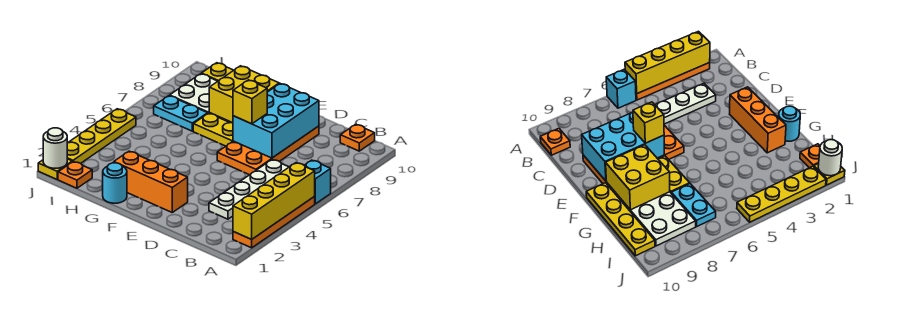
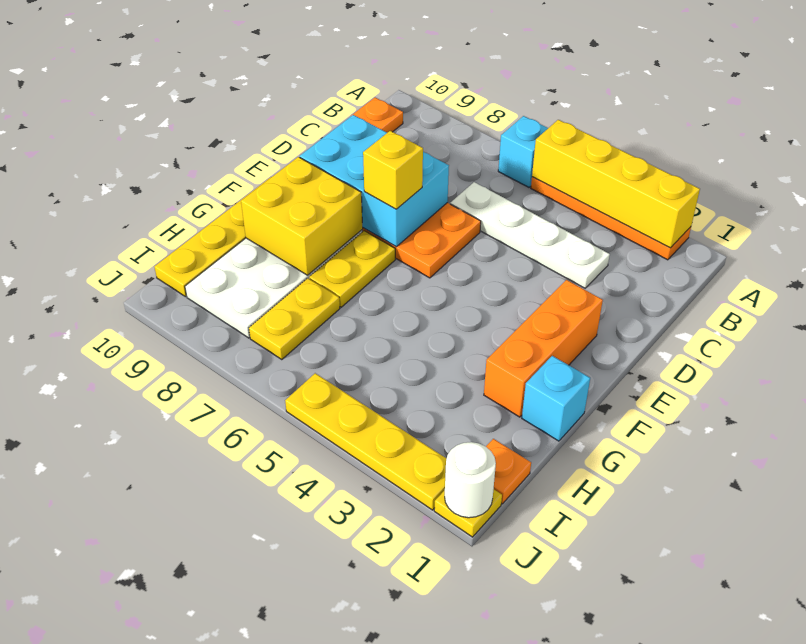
cyan round brick G1 level 1 -> cyan brick G1 level 1
cyan plate H7:I7 level 1 -> yellow plate H7:I7 level 1

